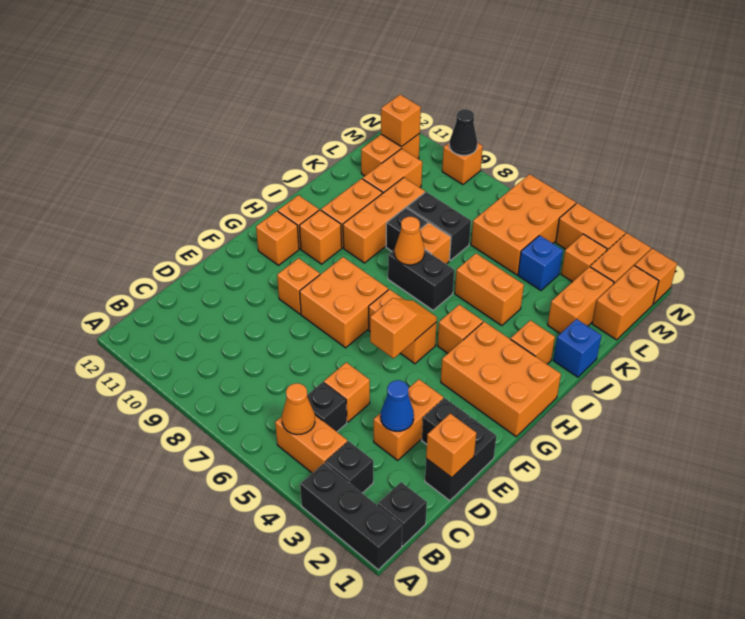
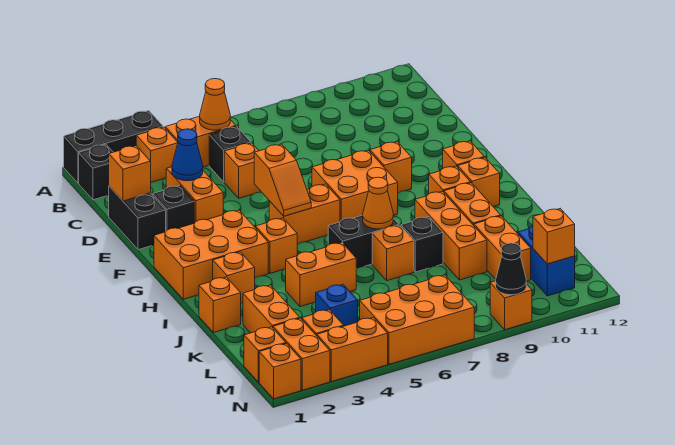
black brick B3 level 1 -> orange brick B3 level 1
blue brick J1 level 1 -> orange brick J1 level 1
black brick K7:K8 level 1 -> none
orange brick L1:M1 level 1 -> orange brick M1 level 1
orange brick L5:N6 level 1 -> orange brick M5:N7 level 1
orange brick L11:M11 level 1 -> blue brick L11:M11 level 1

